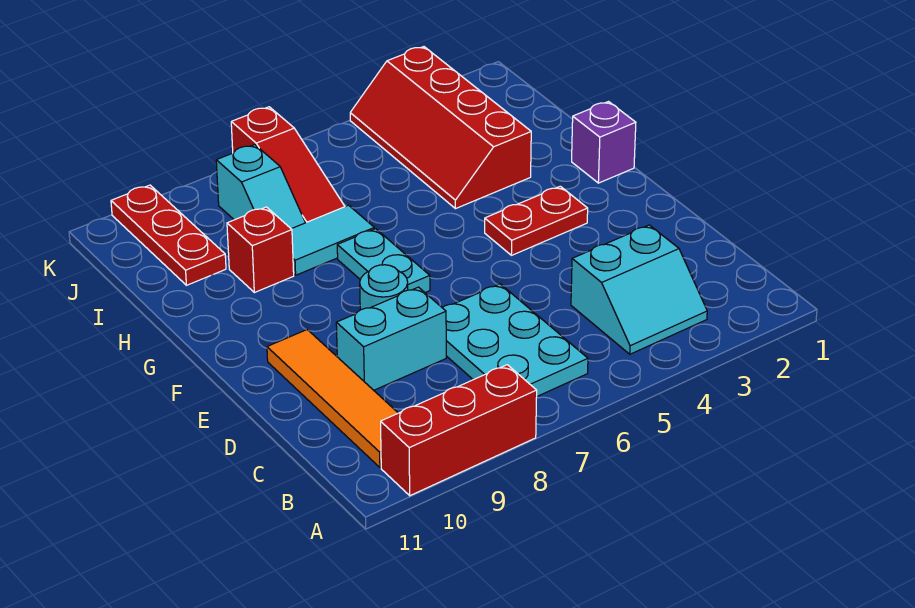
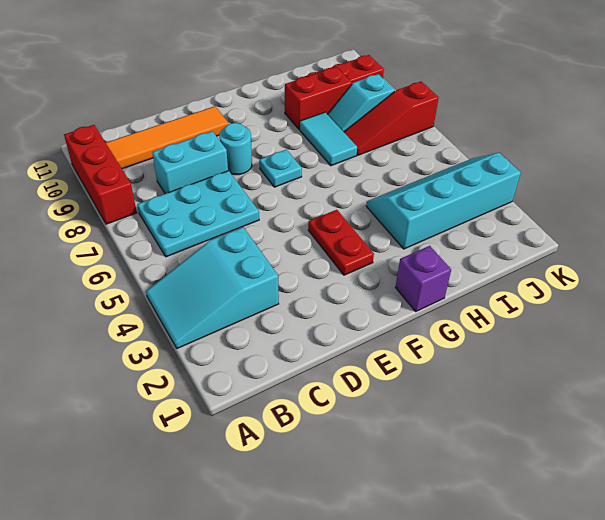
cyan slope B3:C4 level 1 top C -> cyan slope A3:C4 level 1 top C
cyan brick D8:D9 level 1 -> cyan brick C8:D8 level 1
cyan plate F7:G7 level 1 -> cyan plate F7 level 1
red slope H3:K4 level 1 top 3 -> cyan slope H3:K4 level 1 top 3
red brick H9 level 1 -> red brick H9:I9 level 1

